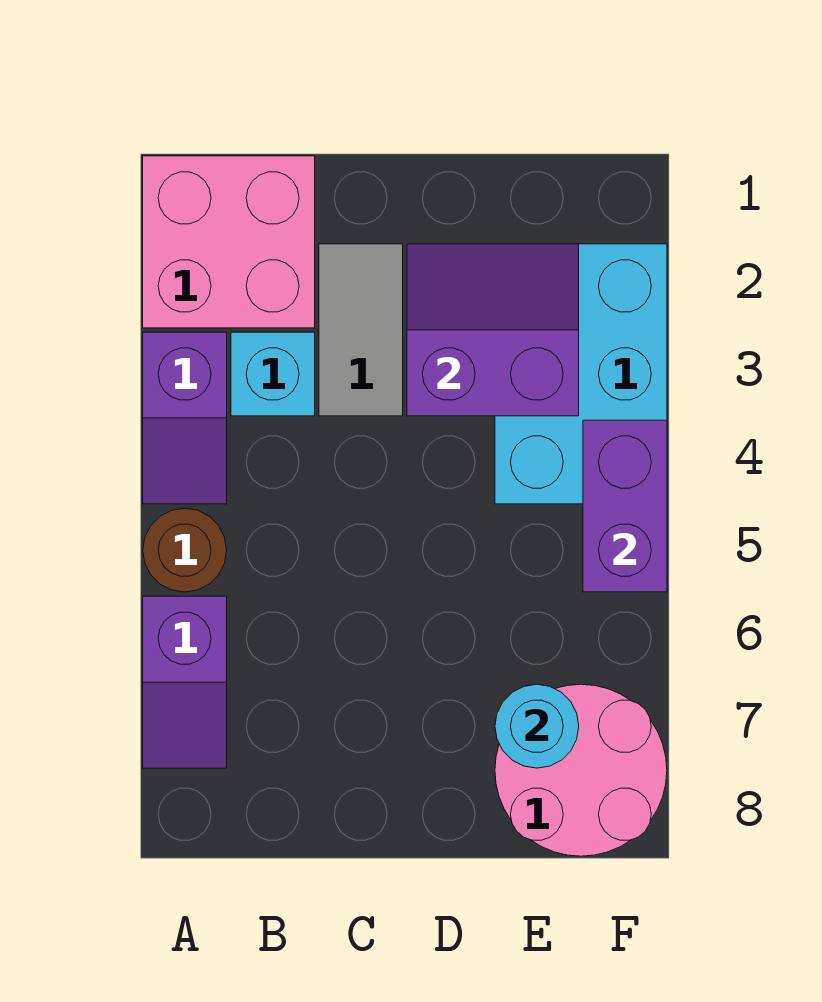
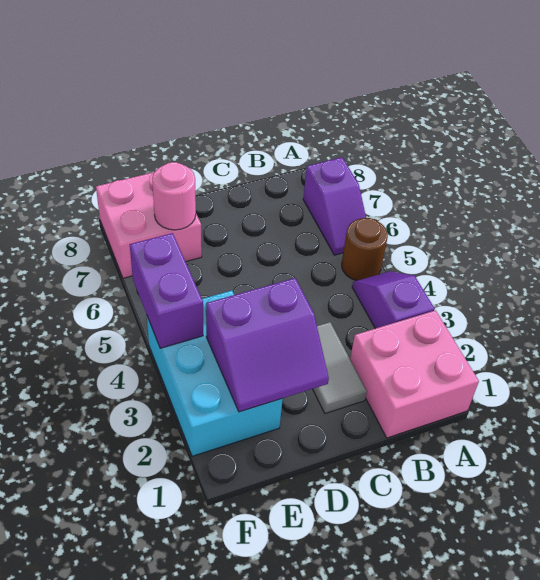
purple slope A6:A7 level 1 top 6 -> purple slope A6:A7 level 1 top 7
cyan brick B3 level 1 -> none
pink round brick E7:F8 level 1 -> pink brick E7:F8 level 1
cyan round brick E7 level 2 -> pink round brick E7 level 2

